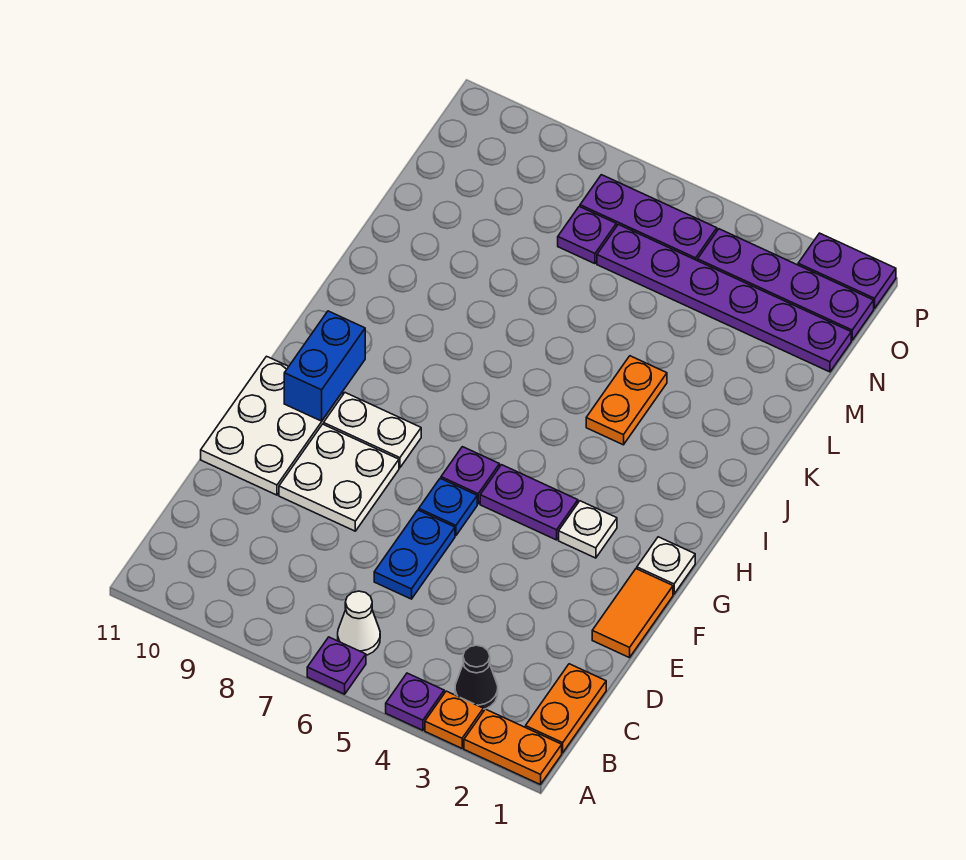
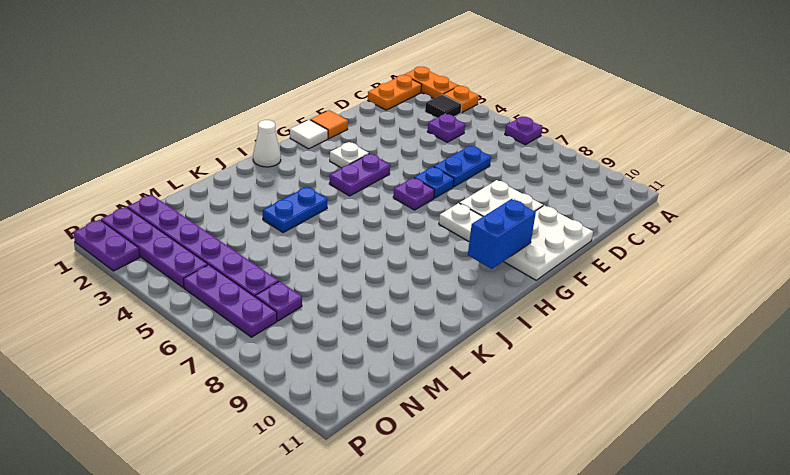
purple plate A4 level 1 -> purple plate C4 level 1
black cone B3 level 1 -> black tile B3 level 1
white cone B6 level 1 -> white cone I1 level 1
orange tile E1:F1 level 1 -> orange tile F1 level 1
white plate G1 level 1 -> white tile G1 level 1
purple plate G4:G5 level 1 -> purple plate G4:H4 level 1
orange plate J4:K4 level 1 -> blue plate J4:K4 level 1

